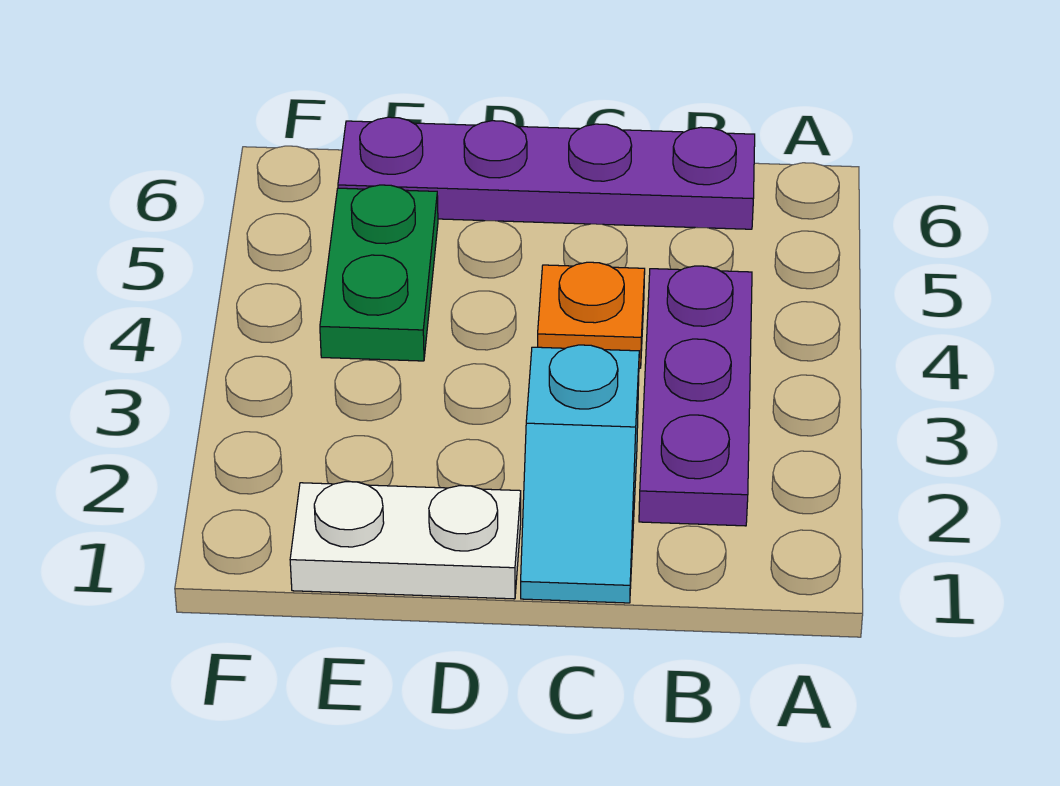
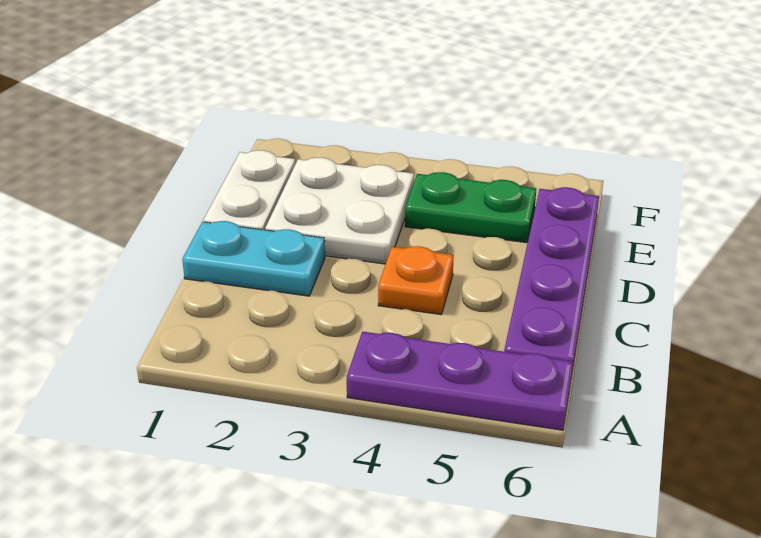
purple plate B2:B4 level 1 -> purple plate A4:A6 level 1
cyan slope C1:C2 level 1 top 2 -> cyan plate C1:C2 level 1
none -> white plate D2:E3 level 1

